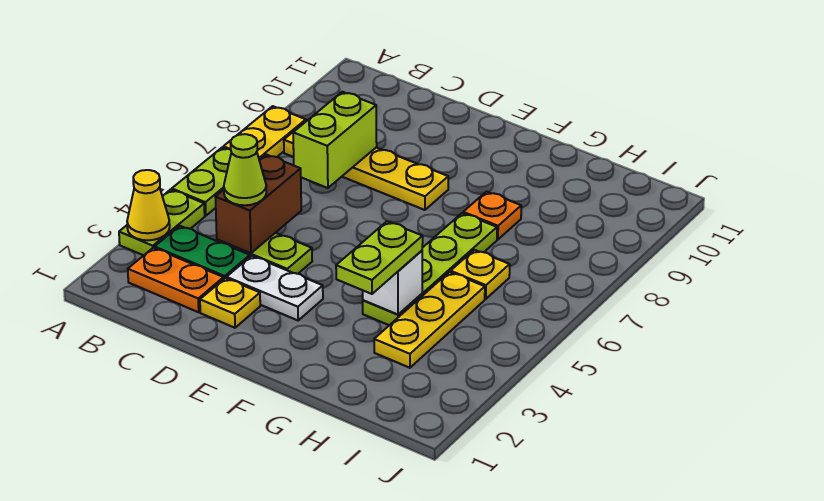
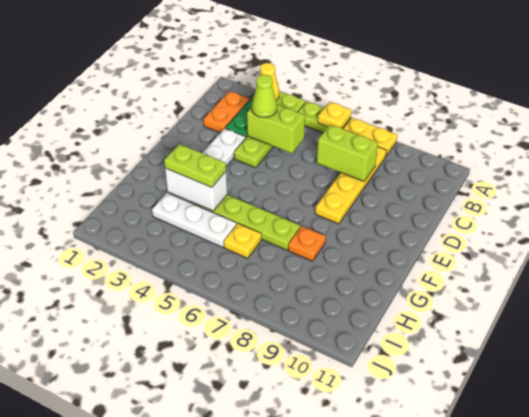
brown brick C4:C5 level 2 -> lime brick C4:C5 level 2
yellow plate D2 level 1 -> yellow plate A6 level 2
white brick G4 level 2 -> white brick G3:G4 level 2
yellow plate H3:H5 level 1 -> white plate H3:H5 level 1

